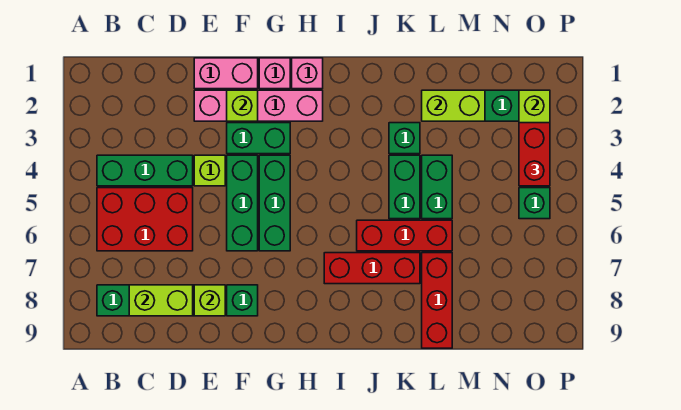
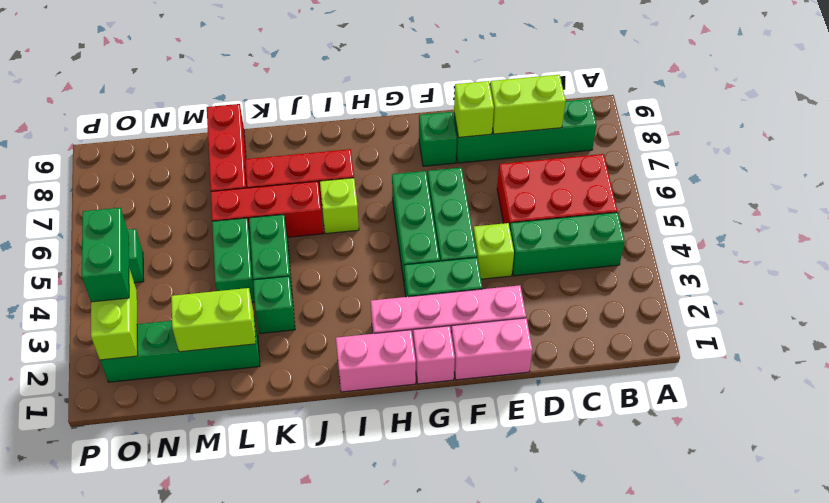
lime brick F2 level 2 -> lime brick I6 level 1
pink brick H1 level 1 -> pink brick H1:I1 level 1
red brick O3:O4 level 3 -> green brick O3:O4 level 3

